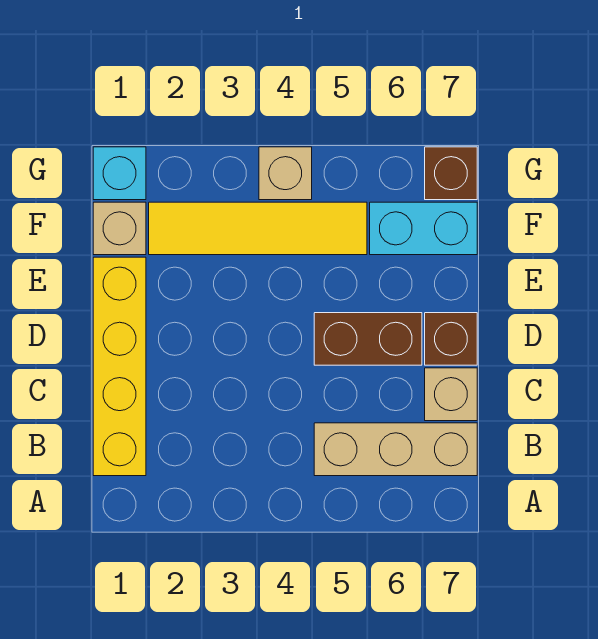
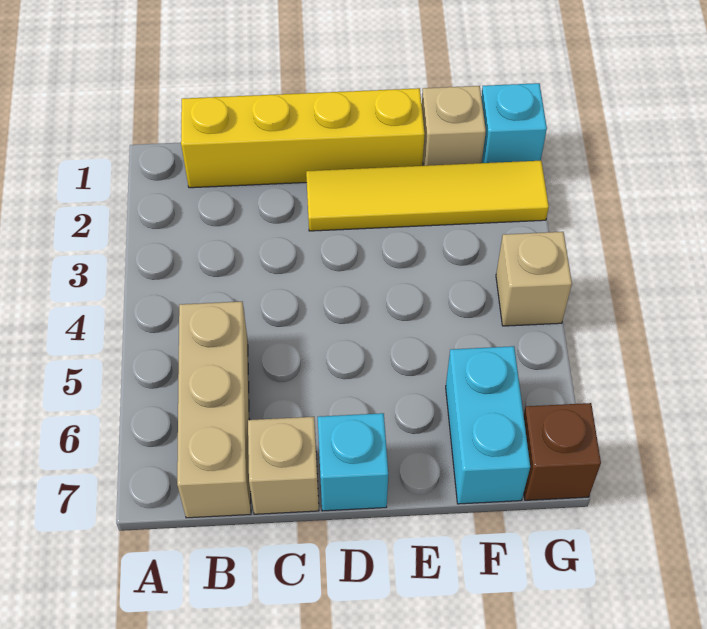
brown brick D5:D6 level 1 -> none
brown brick D7 level 1 -> cyan brick D7 level 1
yellow tile F2:F5 level 1 -> yellow tile D2:G2 level 1

